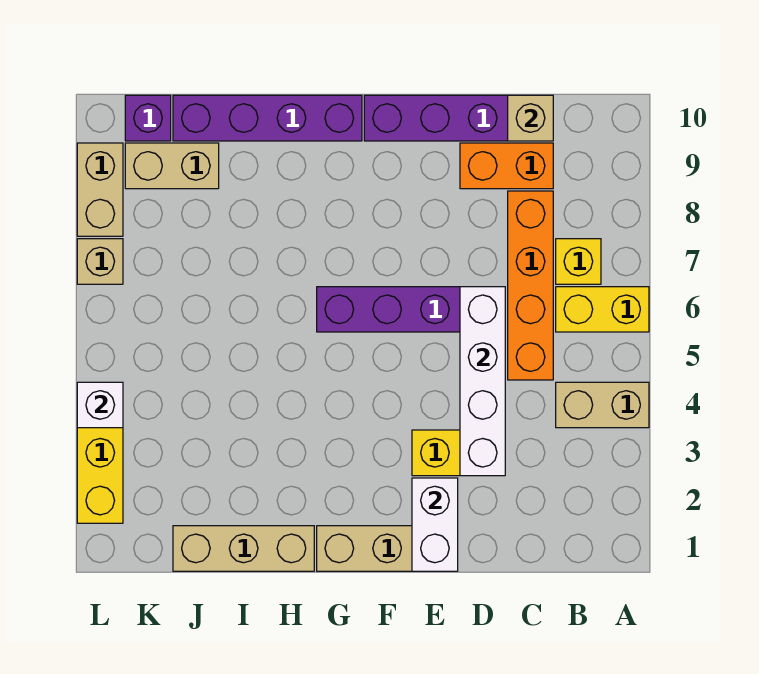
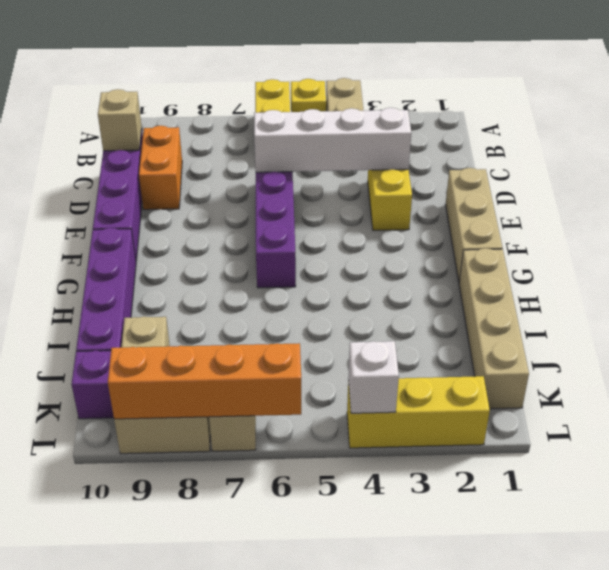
yellow brick B7 level 1 -> yellow brick A5 level 1
orange brick C5:C8 level 1 -> orange brick L6:L9 level 2
white brick E1:E2 level 2 -> none
tan brick H1:J1 level 1 -> tan brick H1:K1 level 1

